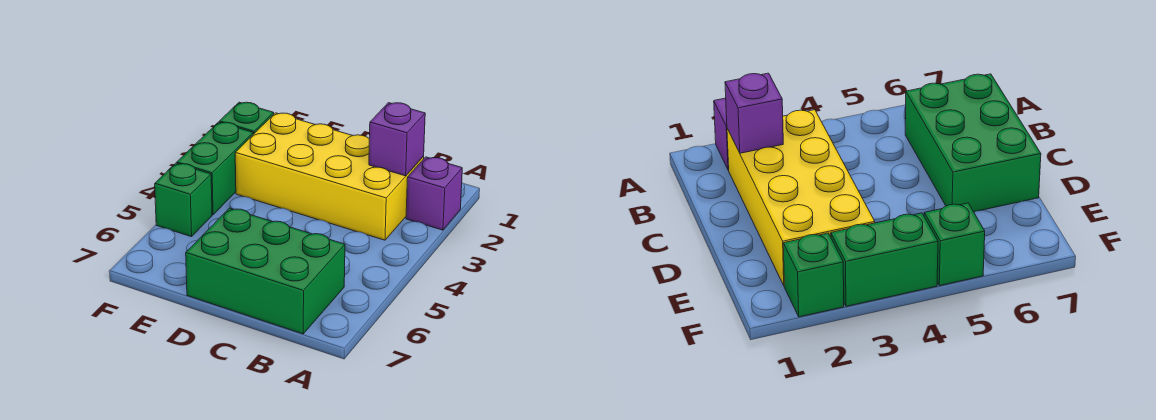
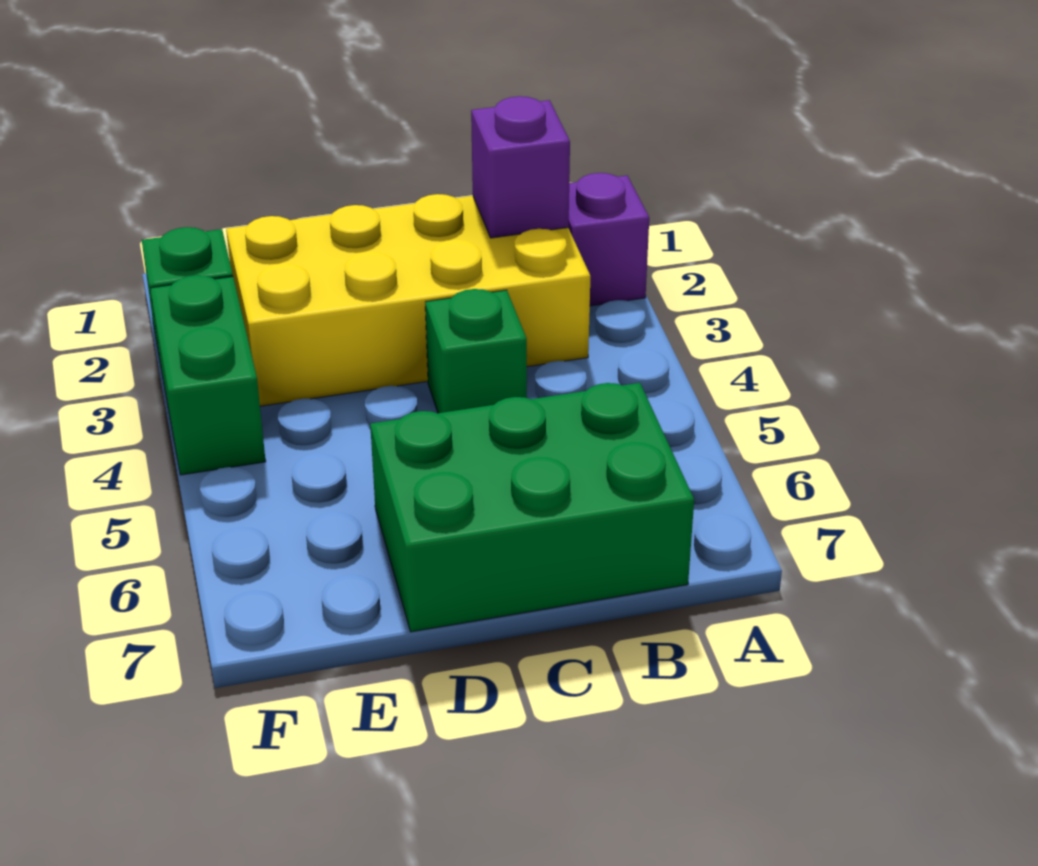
green brick F5 level 1 -> green brick C4 level 1

